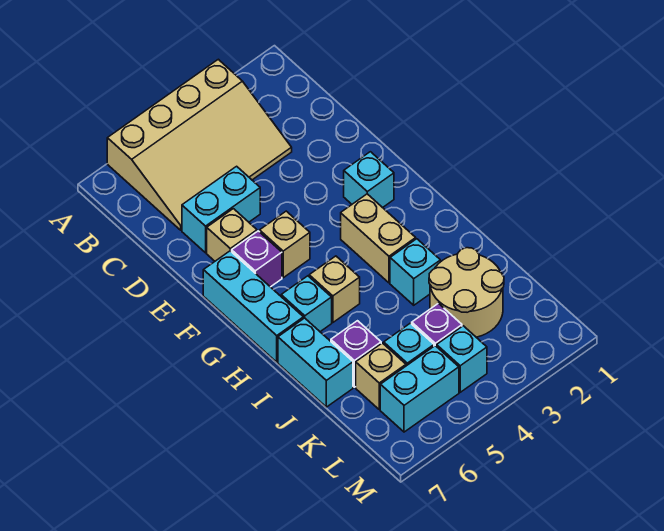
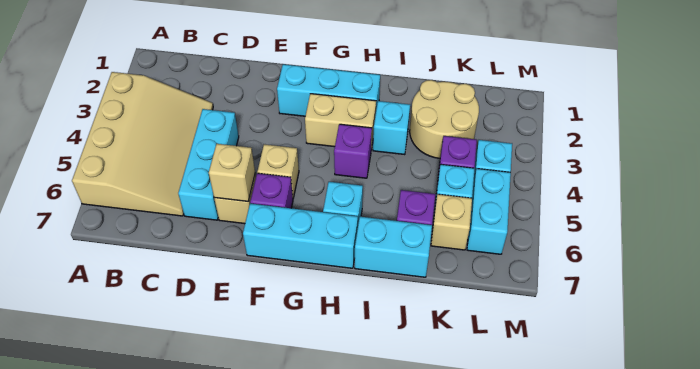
cyan brick D5:D6 level 1 -> cyan brick D4:D6 level 1
cyan brick F2 level 1 -> cyan brick F2:H2 level 1
none -> purple brick H4 level 1
tan brick H5 level 1 -> tan brick E6 level 2

